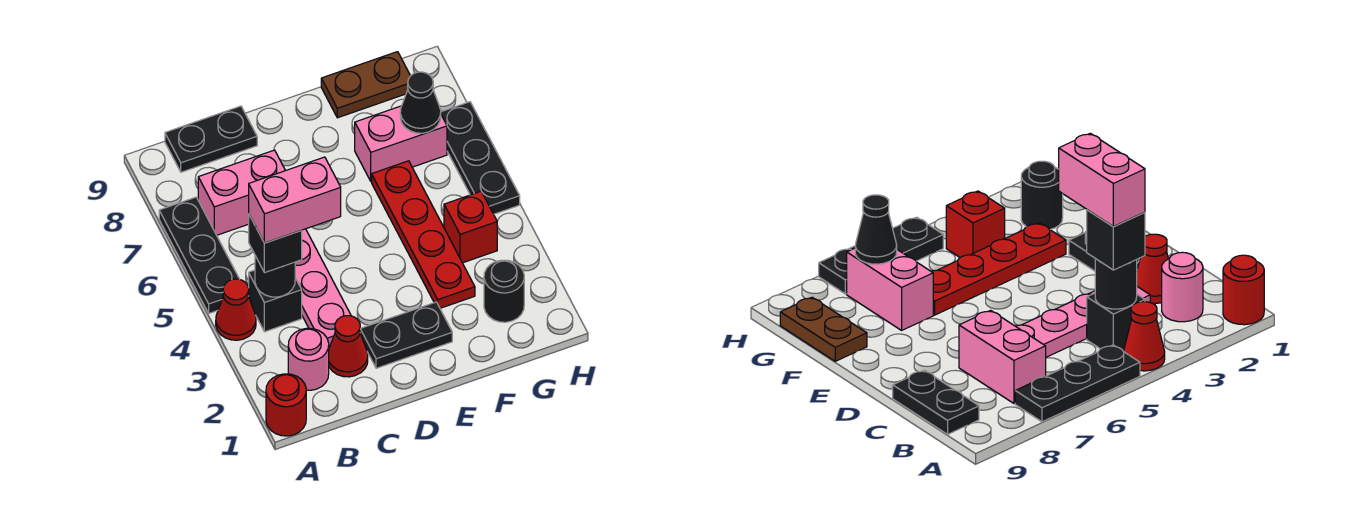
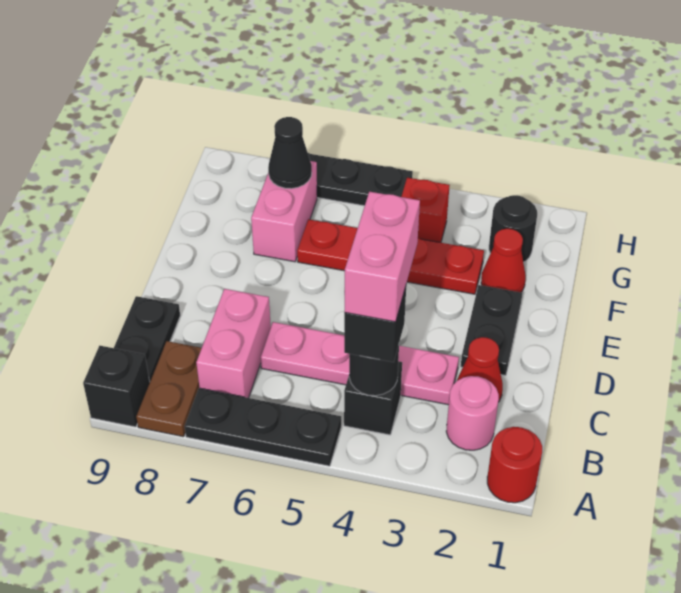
red cone A4 level 1 -> red cone F2 level 1
none -> black brick A9 level 1
brown plate F9:G9 level 1 -> brown plate A8:B8 level 1

